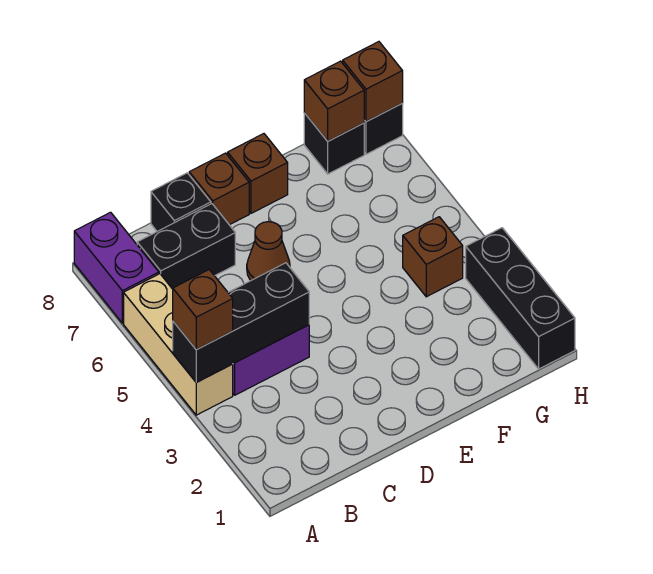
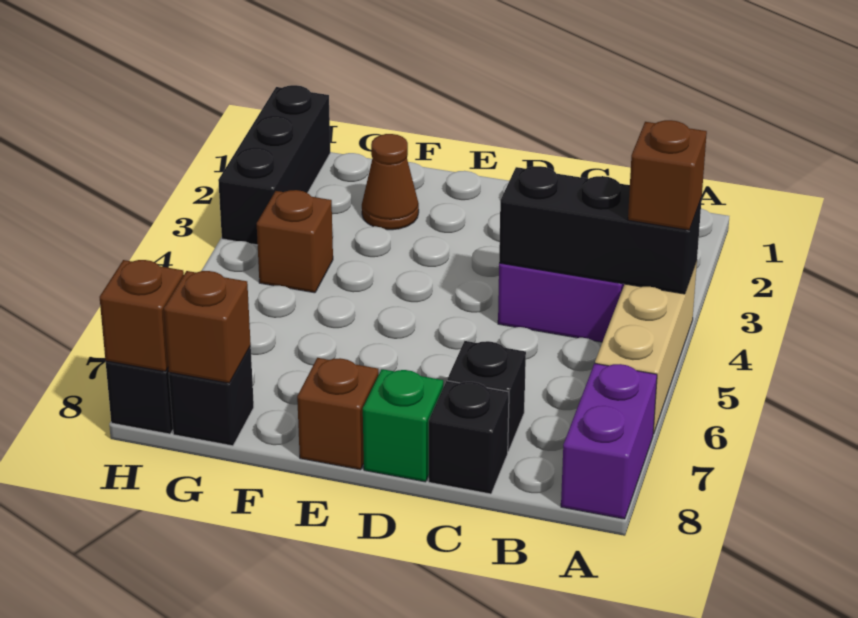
black brick B7:C7 level 1 -> black brick C7 level 1
brown cone D6 level 1 -> brown cone F2 level 1
brown brick D8 level 1 -> green brick D8 level 1

